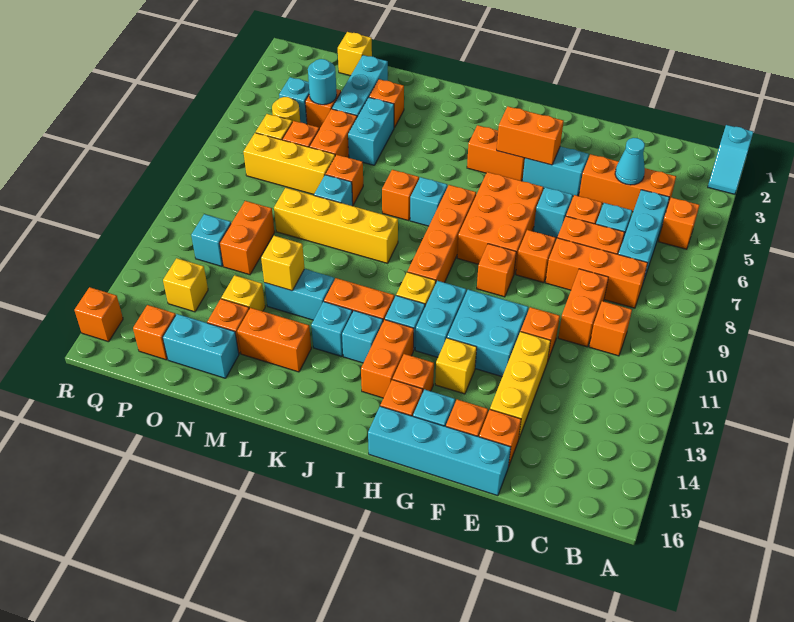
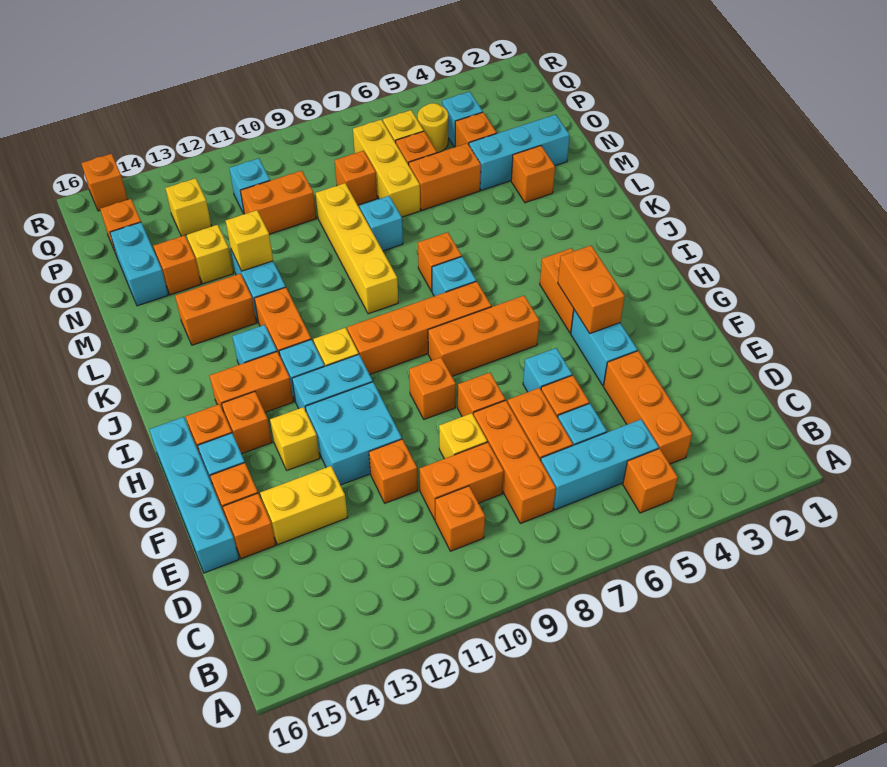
cyan slope A1:A2 level 1 top 1 -> none
cyan cone D4 level 2 -> none
yellow brick E12:E14 level 1 -> yellow brick E13:E14 level 1
orange brick G6:H8 level 1 -> orange brick H6:H8 level 1
cyan brick K13 level 1 -> none
orange brick L14:M14 level 1 -> orange brick L13:L14 level 1
cyan brick M4:M5 level 1 -> none
orange brick M7 level 1 -> orange brick O8 level 1
yellow brick O1 level 1 -> yellow brick E9 level 1
cyan round brick O4 level 2 -> none

